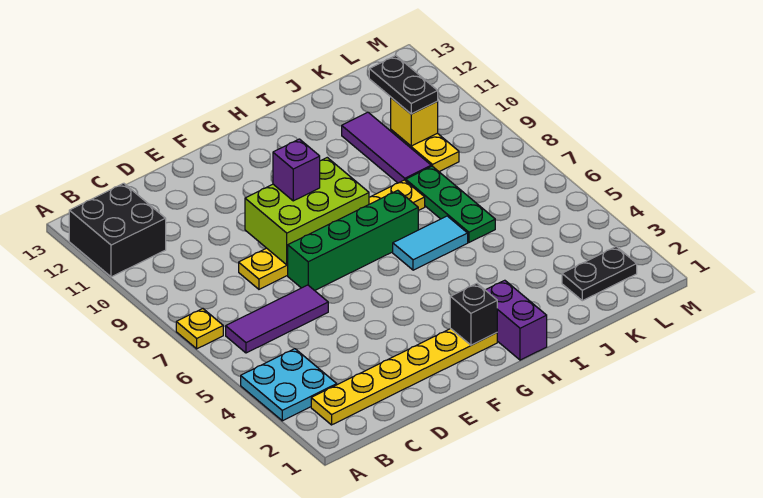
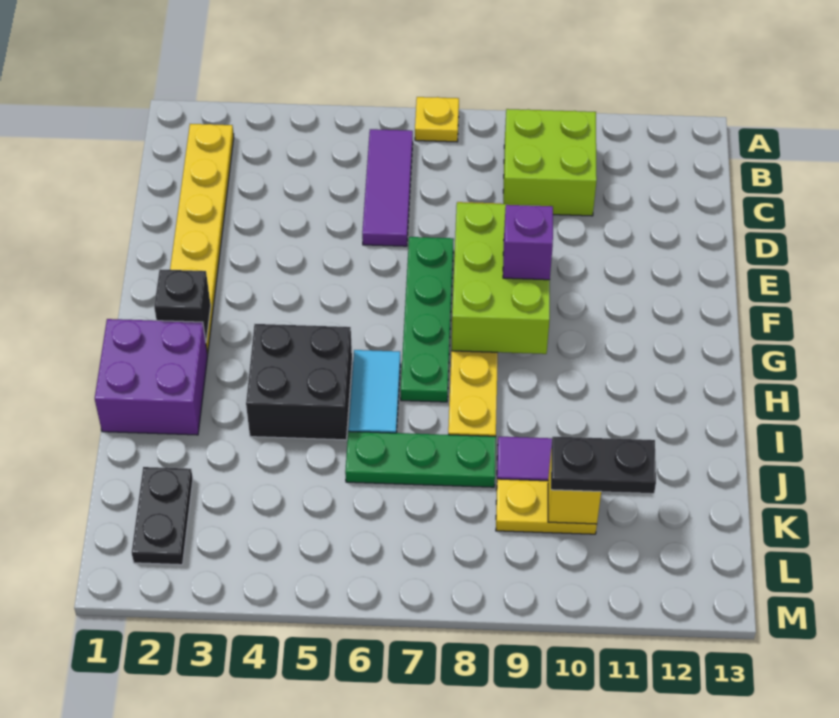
cyan plate A3:B4 level 1 -> none
black brick A11:B12 level 1 -> black brick H4:I5 level 1
none -> lime brick B9:C10 level 1
green brick E7:H7 level 1 -> green plate E7:H7 level 1
purple brick H1:H2 level 1 -> purple brick H1:I2 level 1

